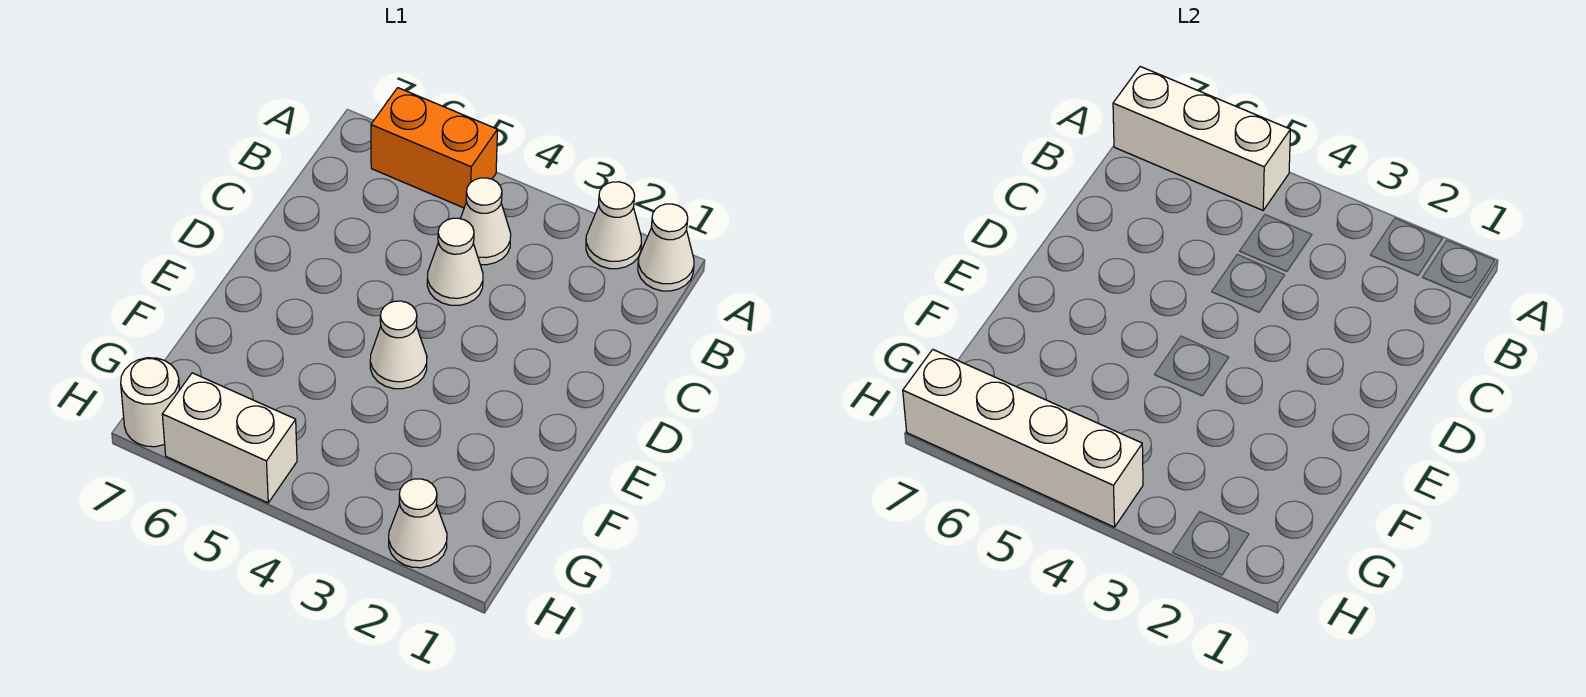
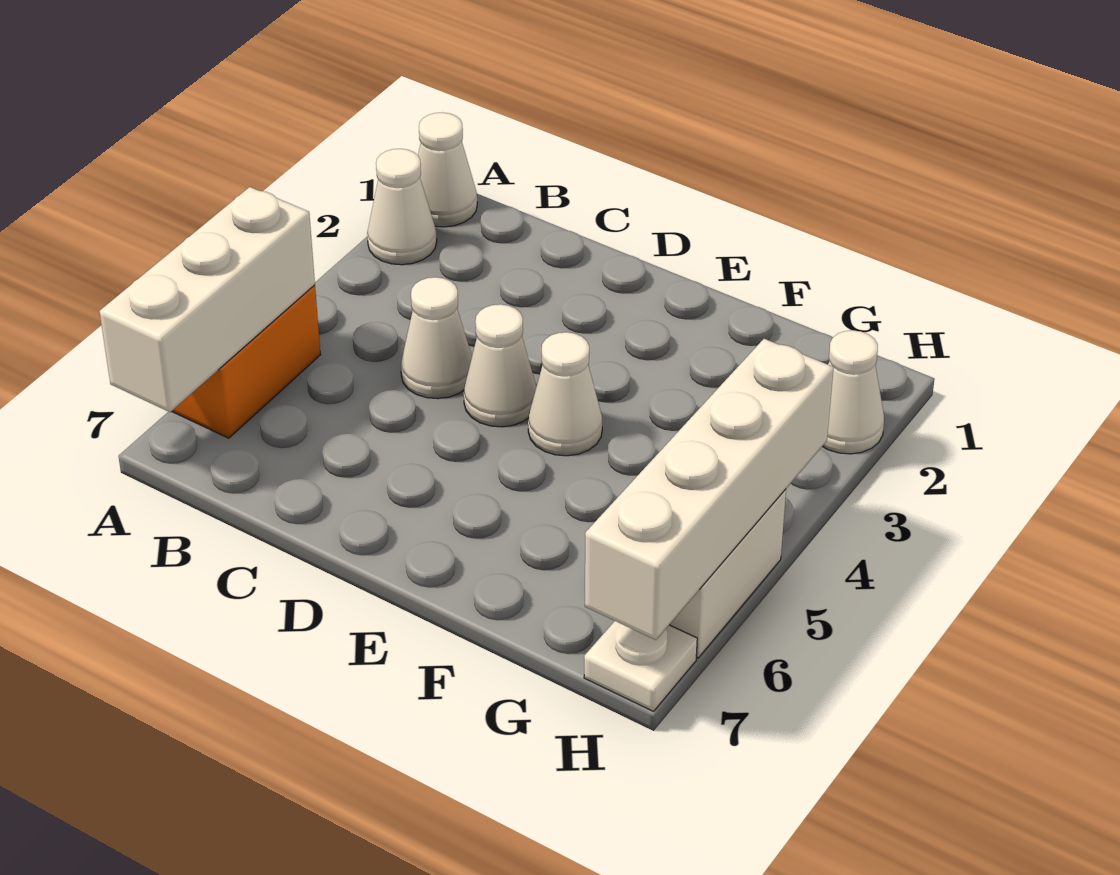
white cone B4 level 1 -> white cone D4 level 1
white round brick H7 level 1 -> white plate H7 level 1

